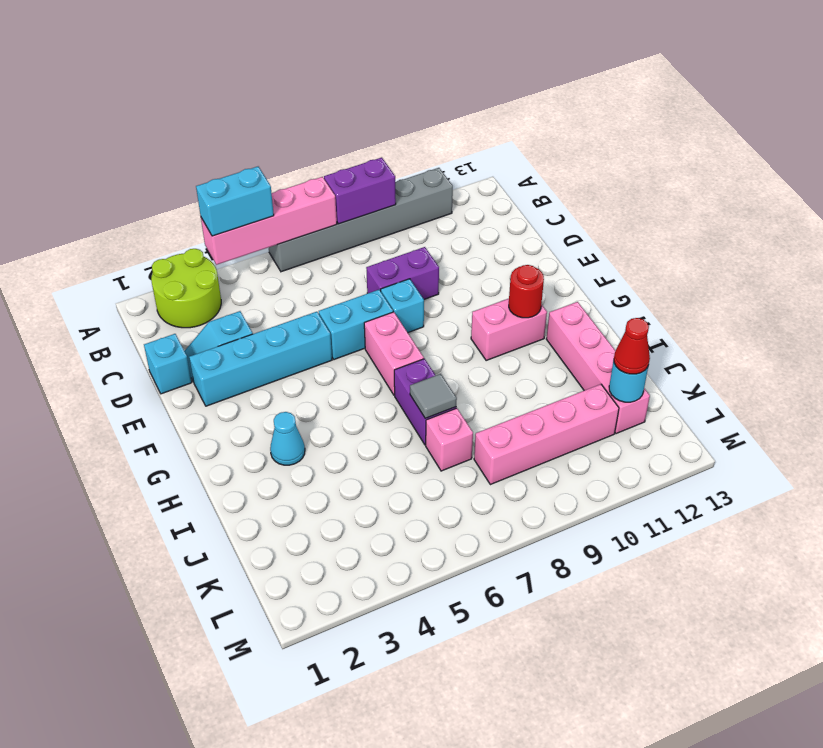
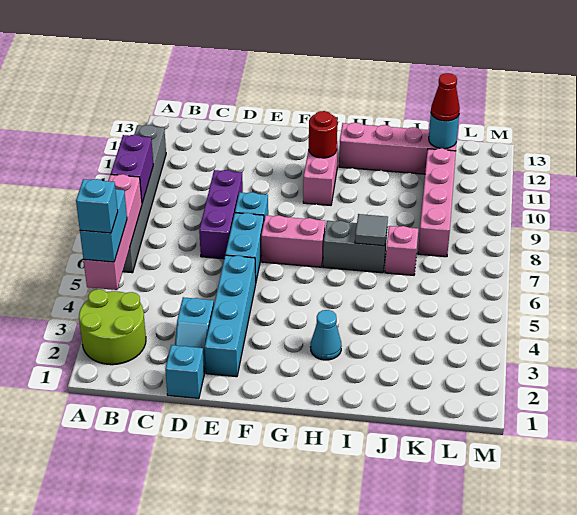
none -> cyan brick A4 level 4
purple brick D8:D9 level 1 -> purple brick D7:D9 level 1
purple brick H7:I7 level 1 -> grey brick H7:I7 level 1

